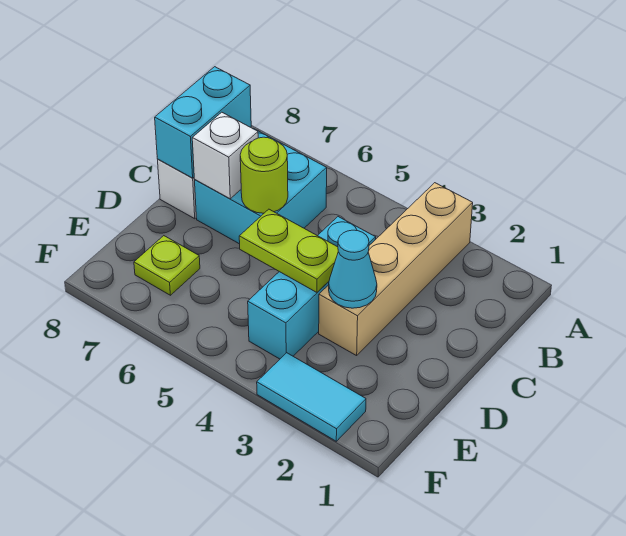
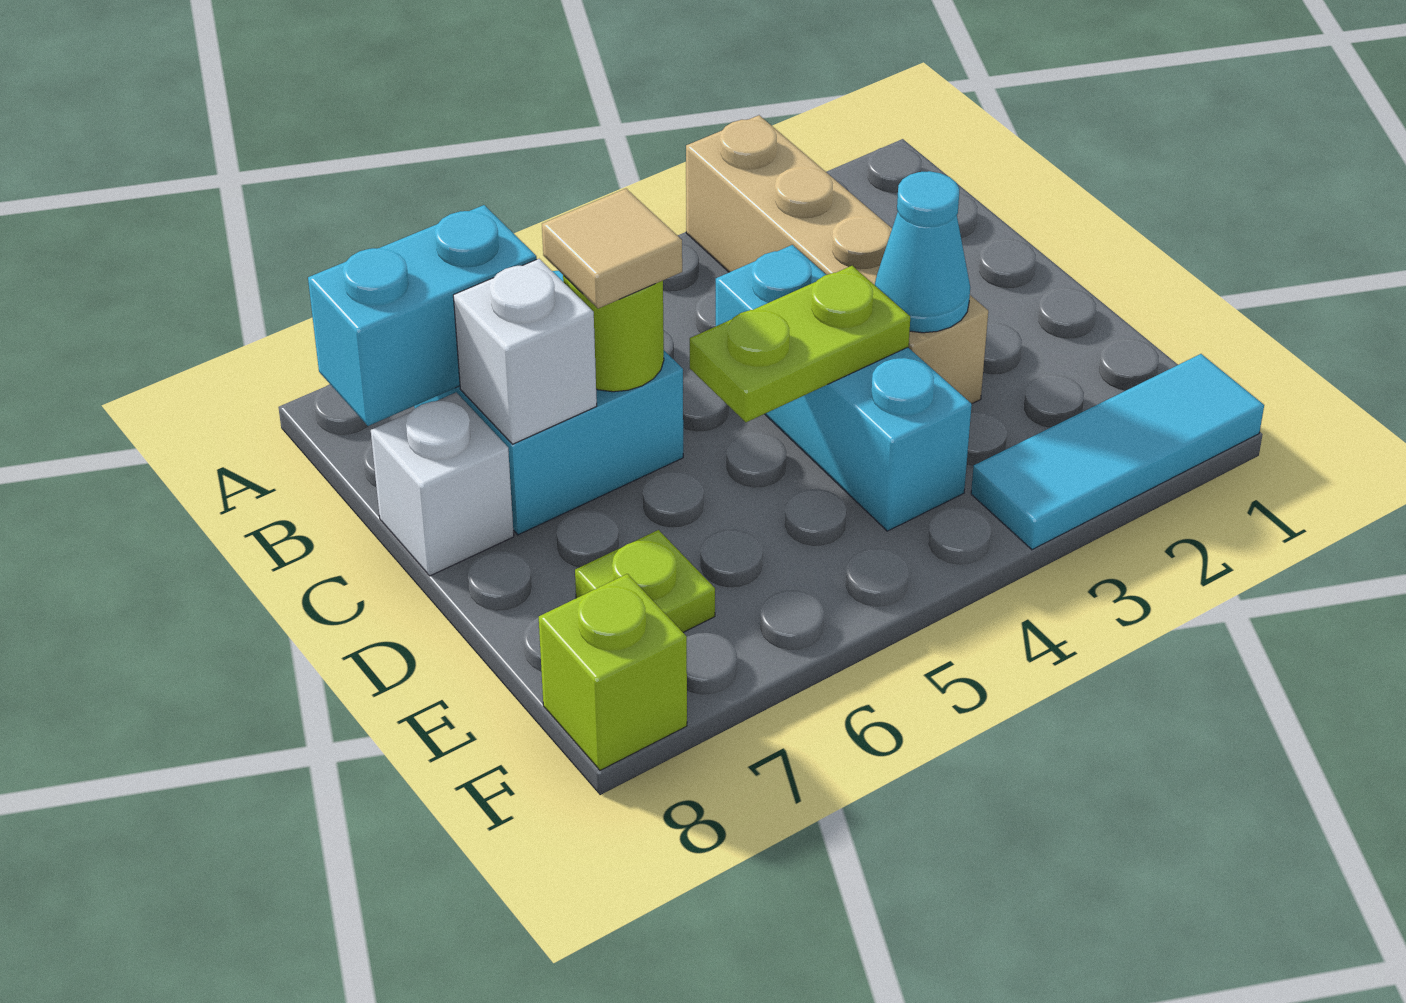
cyan brick B8:C8 level 2 -> cyan brick B7:B8 level 2
none -> tan tile C6 level 3
cyan tile F2:F3 level 1 -> cyan tile F1:F3 level 1
none -> lime brick F8 level 1

